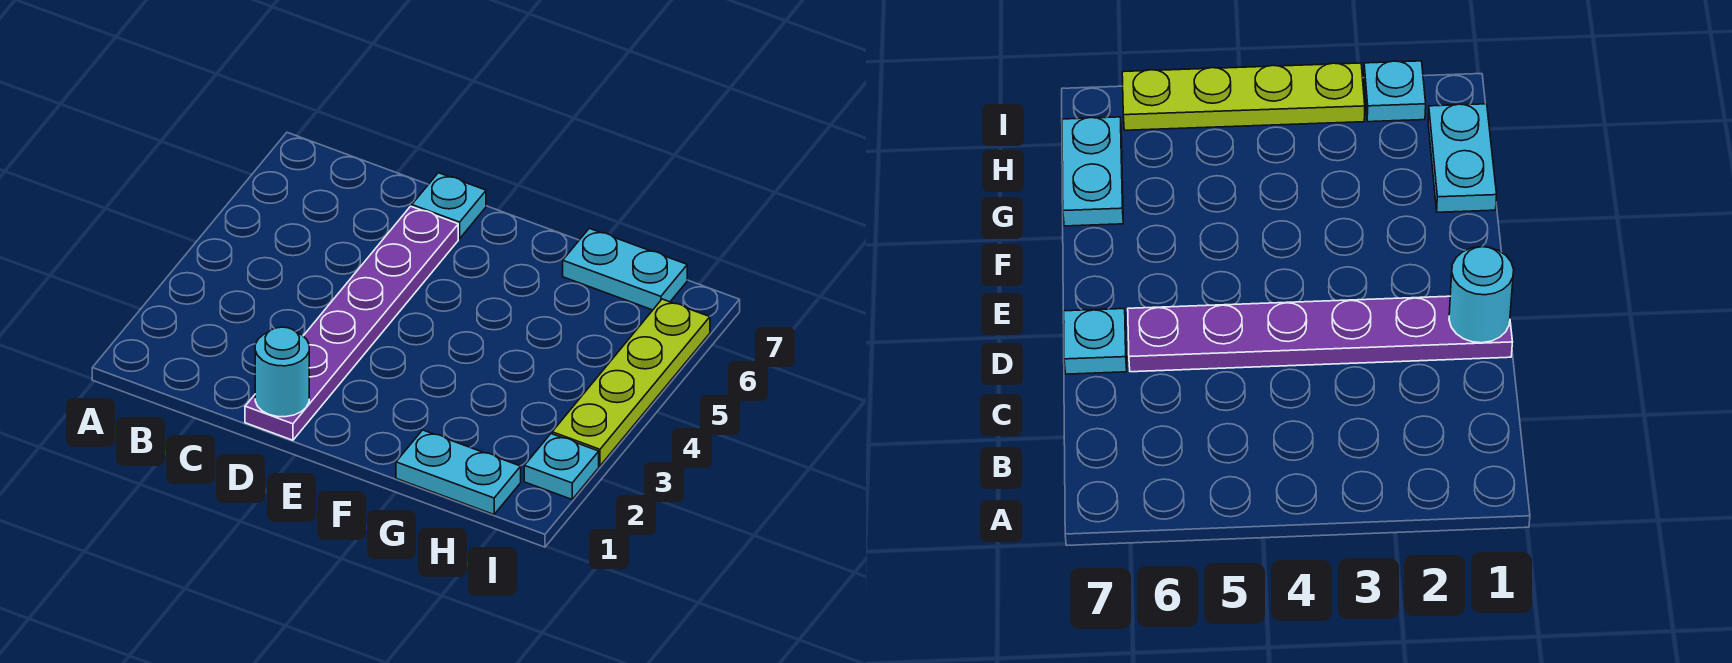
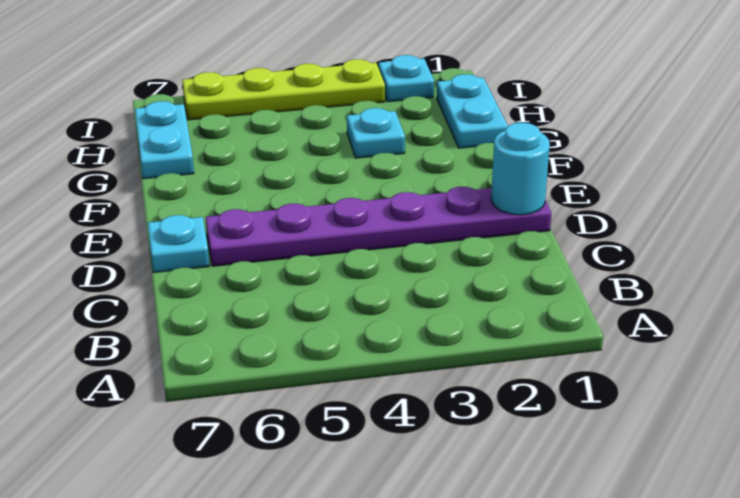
none -> cyan plate G3 level 1

